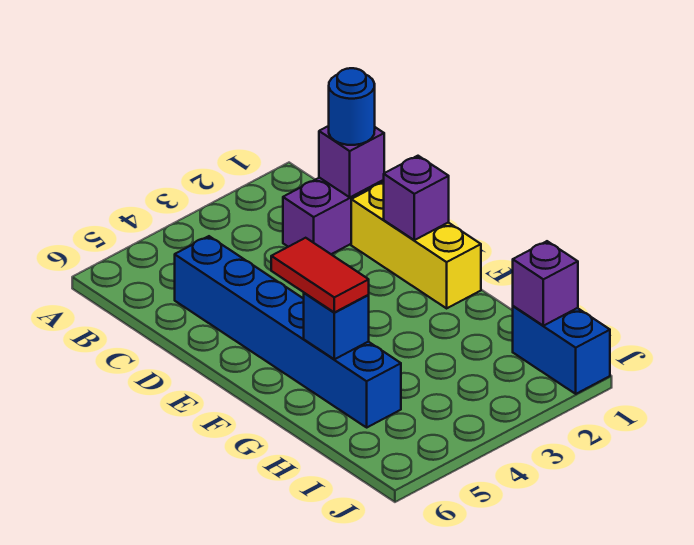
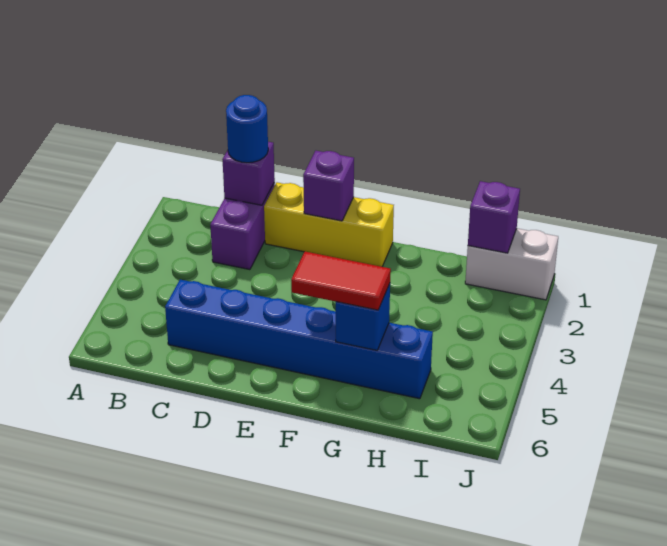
blue brick I1:J1 level 1 -> white brick I1:J1 level 1

